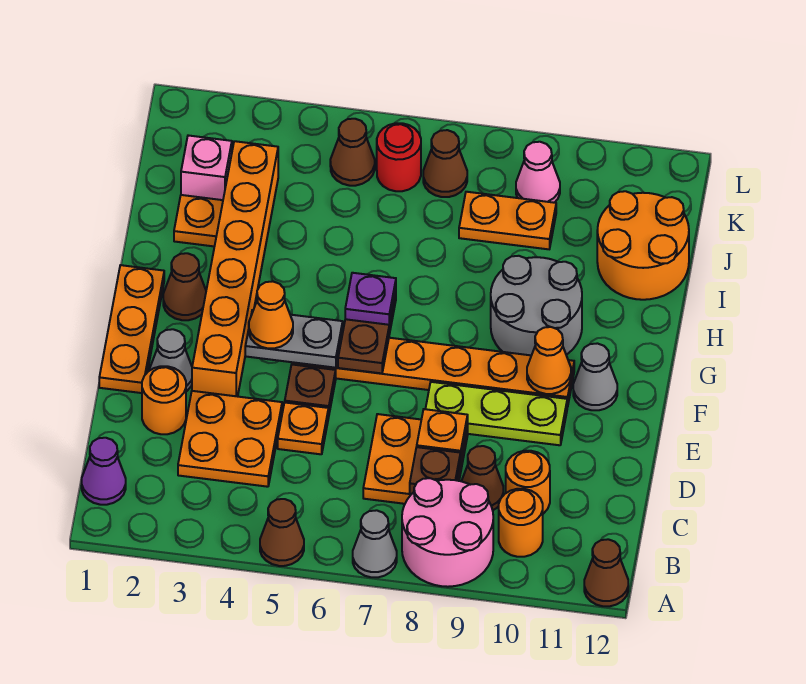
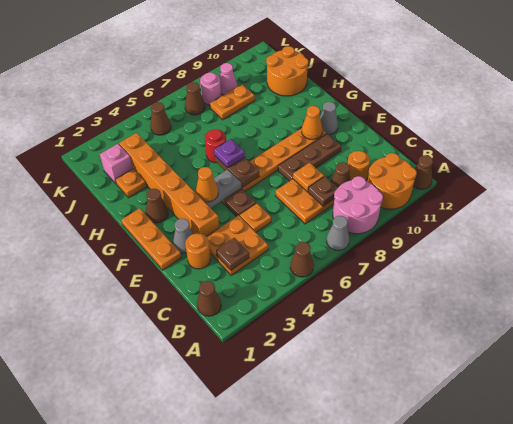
purple cone B1 level 1 -> brown cone B1 level 1
orange round brick B10 level 1 -> orange round brick A10:B11 level 1
none -> brown plate C3 level 2
lime plate E8:E10 level 1 -> brown plate E8:E10 level 1
grey round brick G9:H10 level 1 -> none
red round brick K6 level 1 -> red round brick H6 level 1
none -> pink round brick K8 level 1

